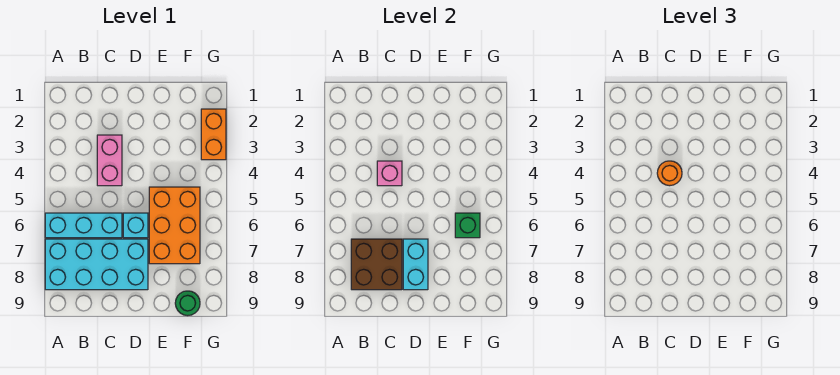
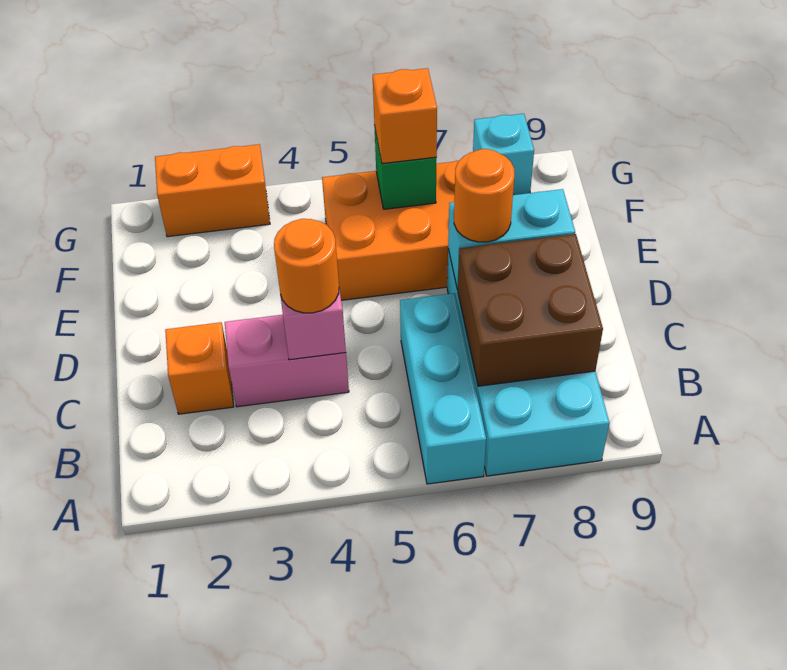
none -> orange brick C2 level 1
cyan brick D6 level 1 -> cyan brick G8 level 1
none -> orange round brick D7 level 3
none -> orange brick F6 level 3
green round brick F9 level 1 -> none

